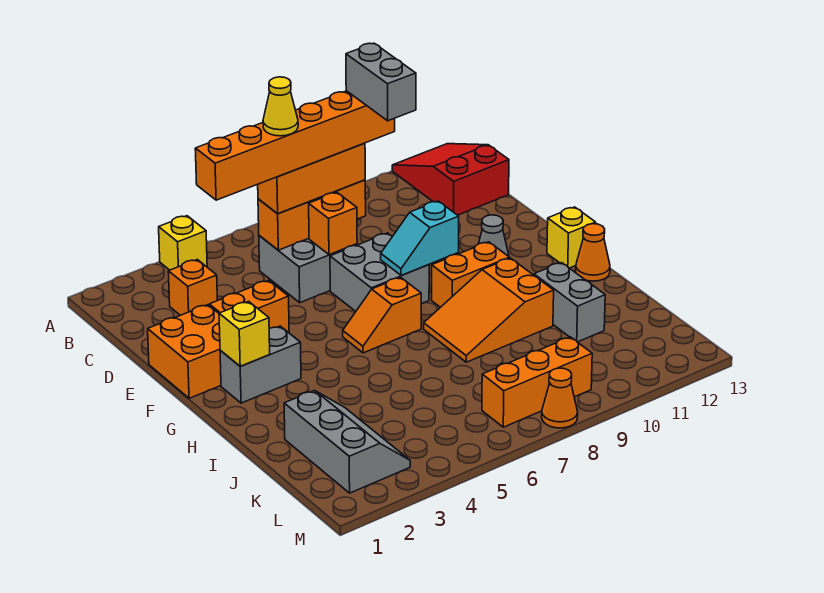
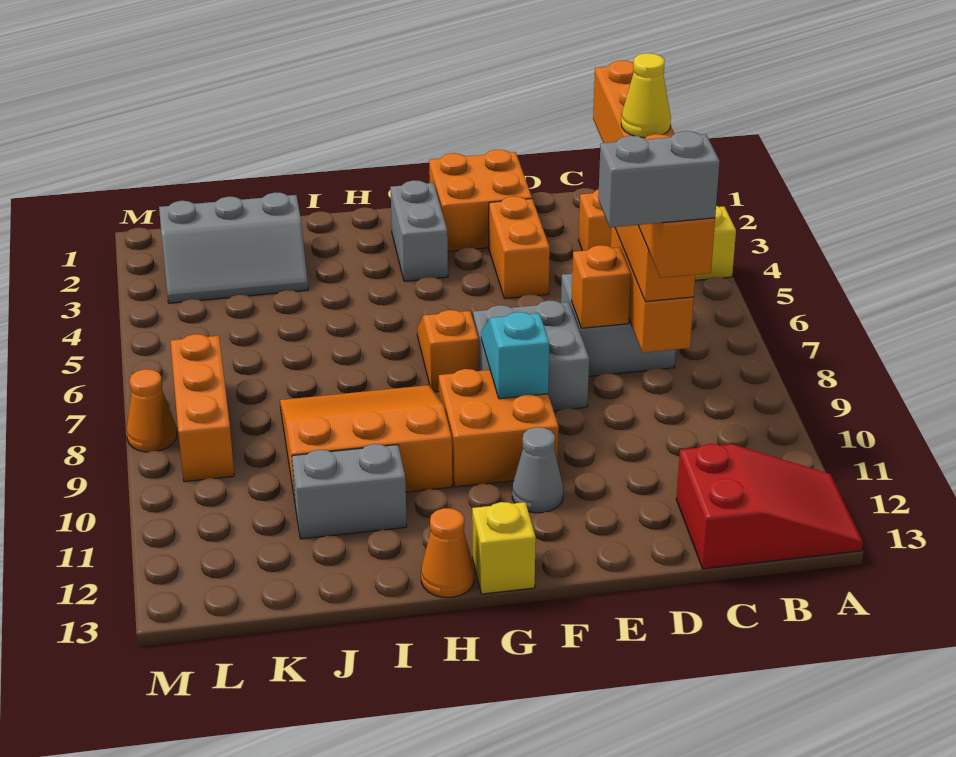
yellow brick G2 level 2 -> none
orange brick G9:G10 level 1 -> orange brick F9:G10 level 1
orange slope H8:I10 level 1 top 10 -> orange slope H8:J10 level 1 top 10

